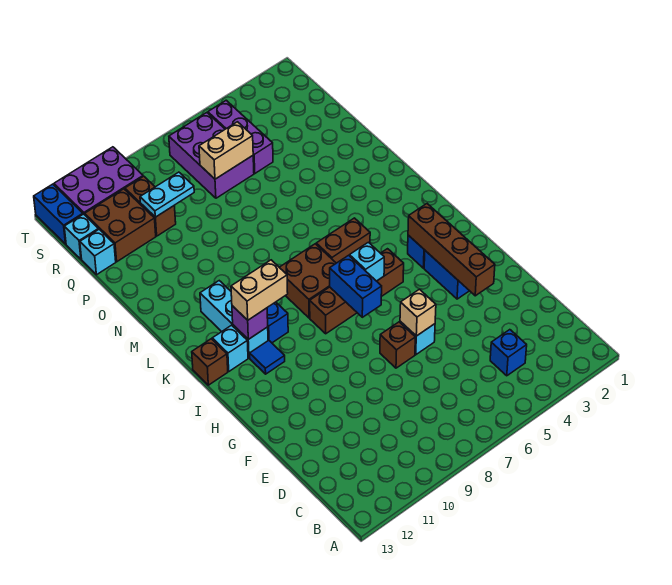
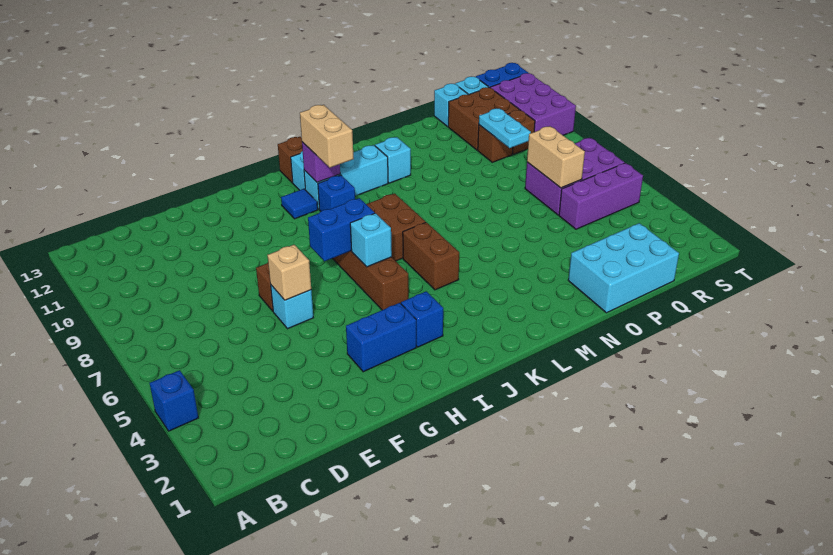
blue brick C4 level 1 -> blue brick A4 level 1
brown brick F3:I3 level 2 -> none
none -> cyan brick M11 level 1
none -> cyan brick O1:Q2 level 1

